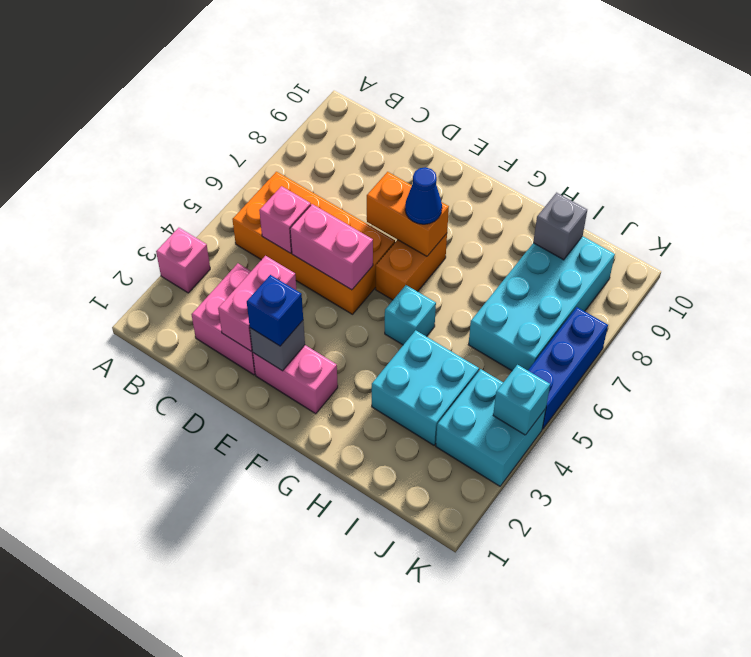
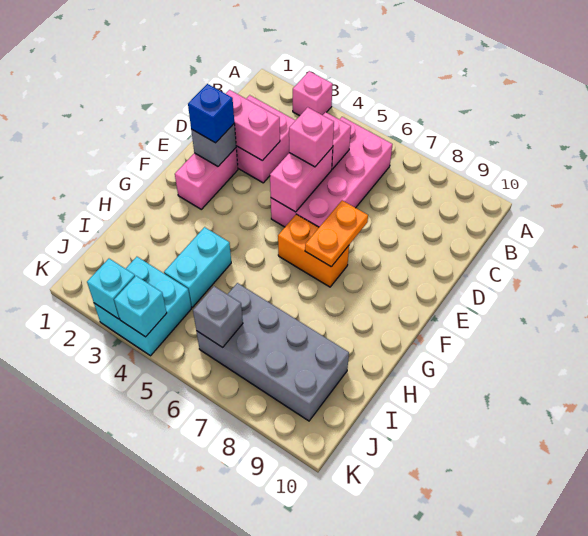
orange brick B5:E6 level 1 -> pink brick B5:E6 level 1
none -> pink brick D5 level 3
orange brick E7:F7 level 2 -> orange plate E7:F7 level 2
blue cone F7 level 3 -> none
cyan brick G5 level 1 -> cyan brick K3 level 2
cyan brick H3:I4 level 1 -> cyan brick H4:I4 level 1
cyan brick I6:J9 level 1 -> grey brick I6:J9 level 1
grey brick I9 level 2 -> grey brick J6 level 2
blue brick K5:K7 level 1 -> none

